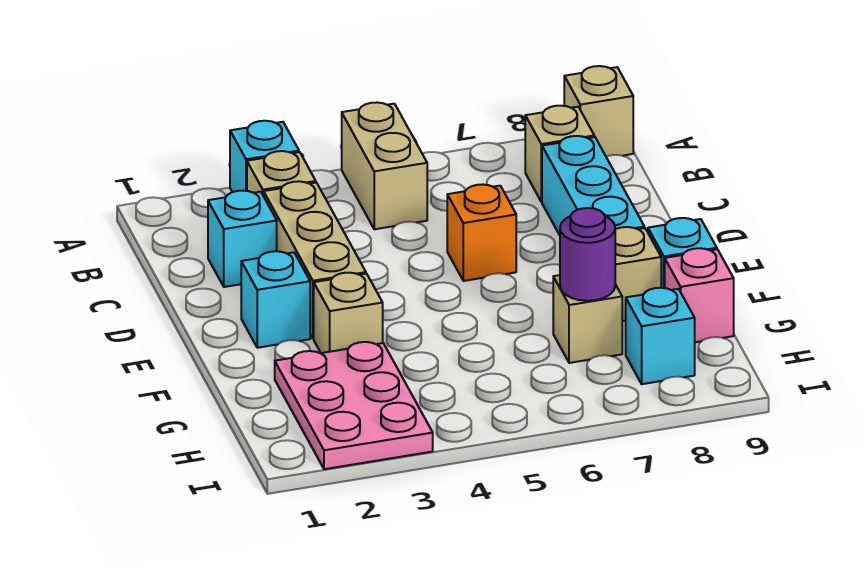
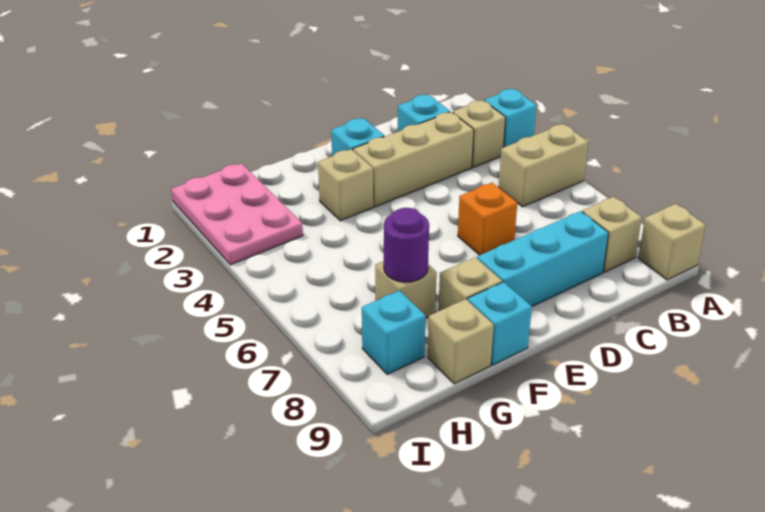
pink plate G2:I3 level 1 -> pink plate H1:I3 level 1
pink brick G9 level 1 -> tan brick G9 level 1

